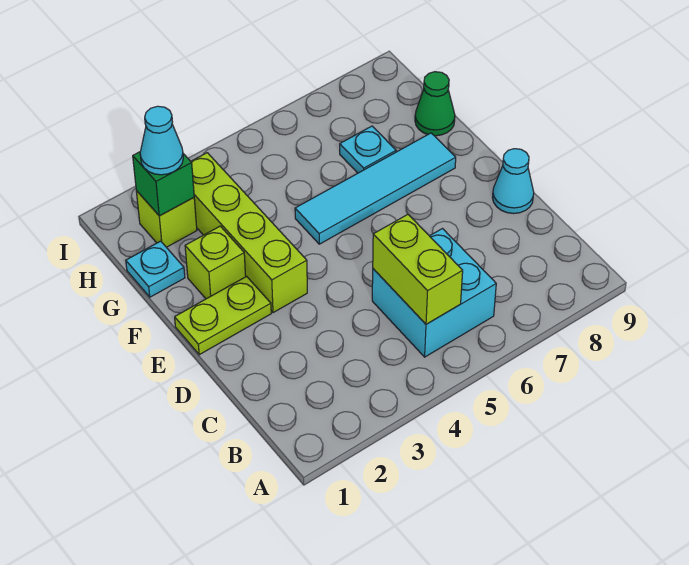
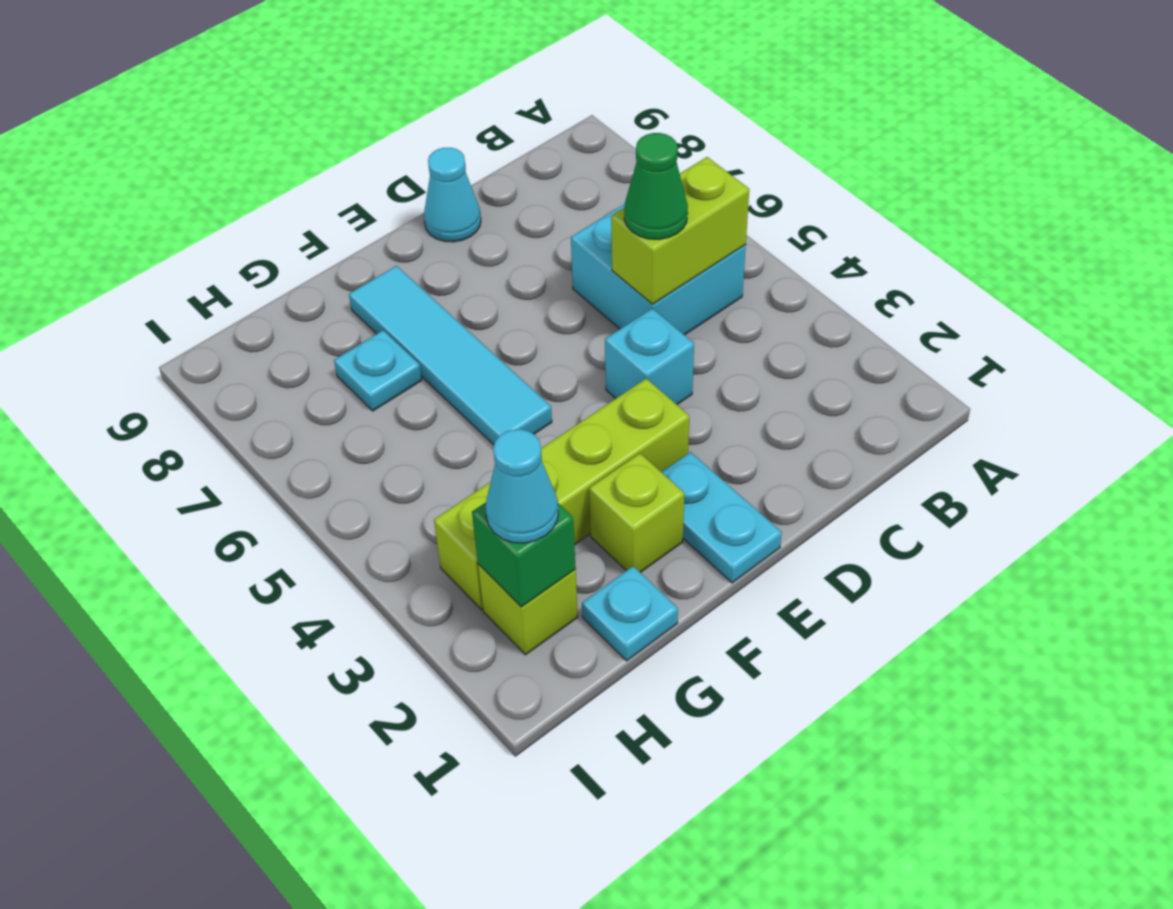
none -> cyan brick D4 level 1
lime plate E1:E2 level 1 -> cyan plate E1:E2 level 1
green cone G9 level 1 -> green cone C5 level 3

